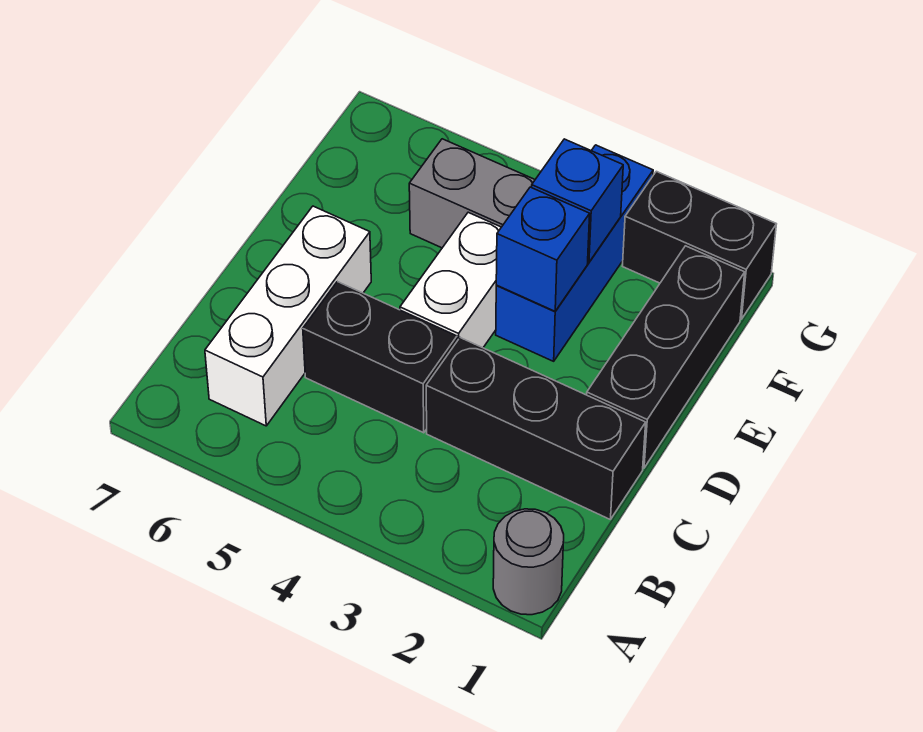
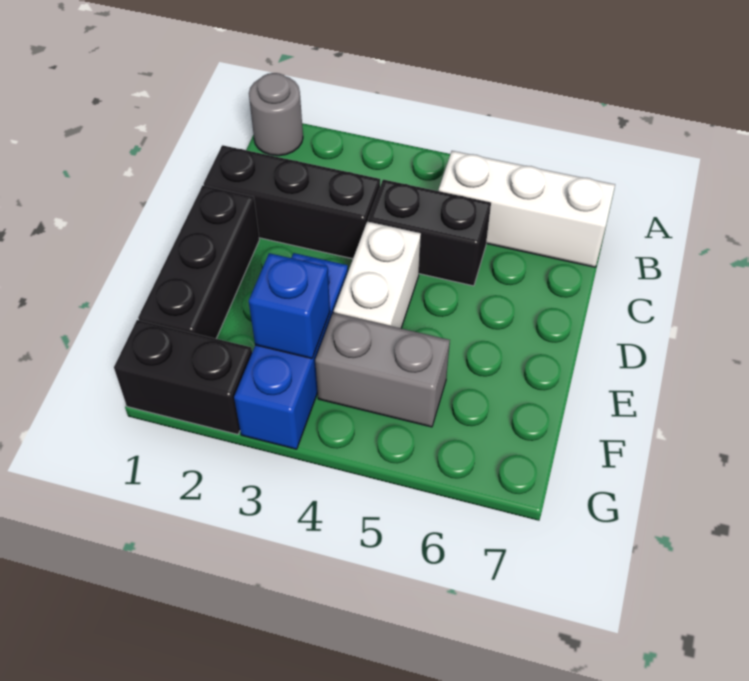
white brick B6:D6 level 1 -> white brick B5:B7 level 1
blue brick E3 level 2 -> none

